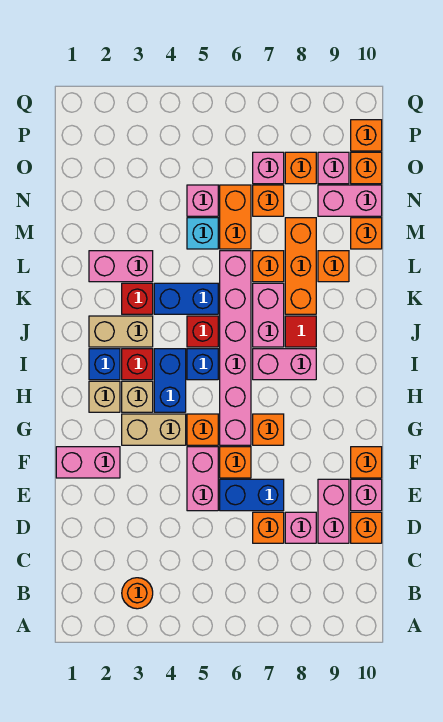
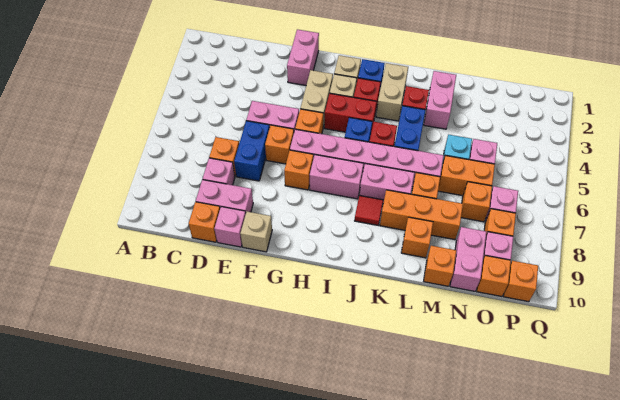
orange round brick B3 level 1 -> none
orange brick F10 level 1 -> tan brick F10 level 1
blue brick H4:I4 level 1 -> red brick H4:I4 level 1
pink brick I7:I8 level 1 -> pink brick H7:I7 level 1

